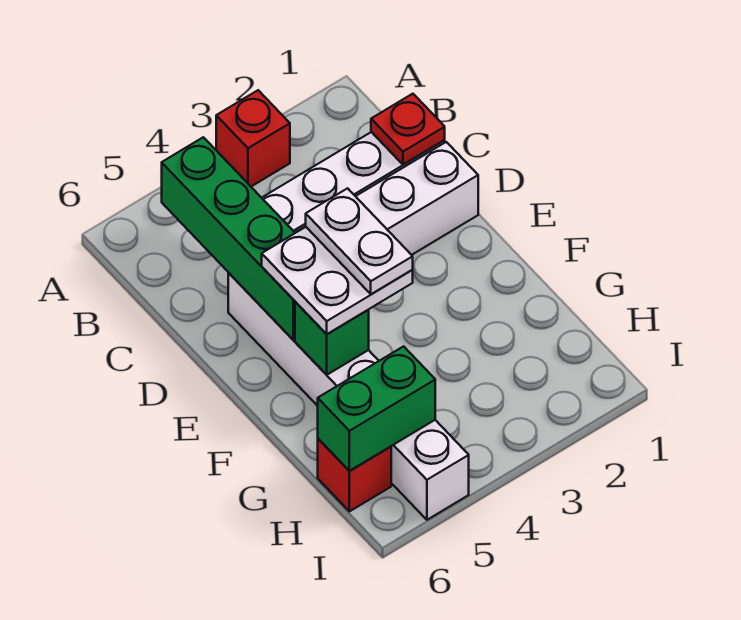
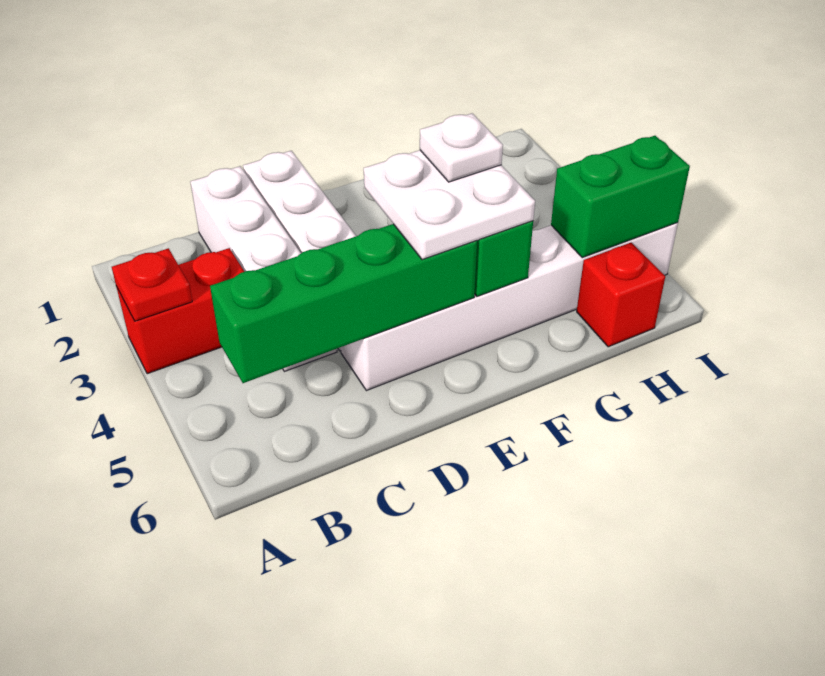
red brick A3 level 1 -> red brick A3:B3 level 1
red plate C1 level 2 -> red plate A3 level 2
white plate E4:F4 level 4 -> white plate F4 level 4
green brick H5:H6 level 2 -> green brick H5:I5 level 2

